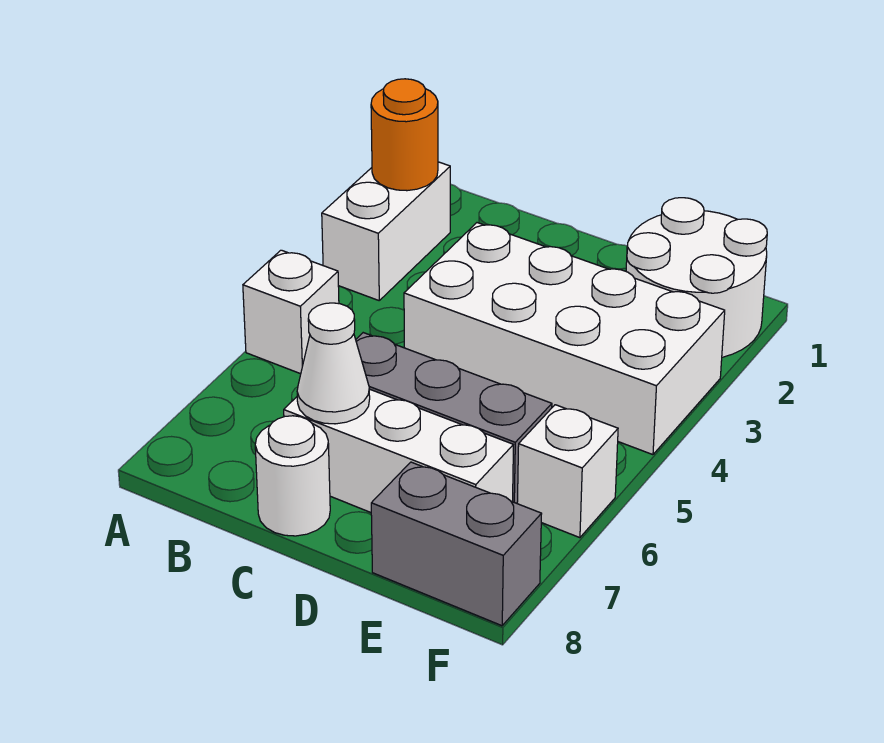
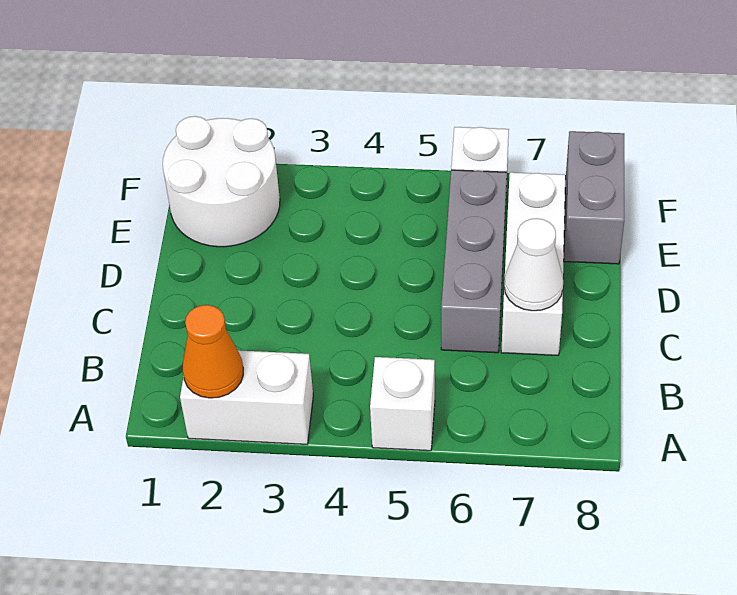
orange round brick A2 level 2 -> orange cone A2 level 2
white brick C3:F4 level 1 -> none
white round brick C8 level 1 -> none

